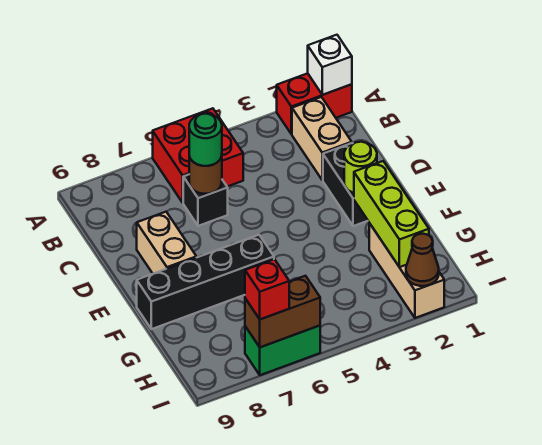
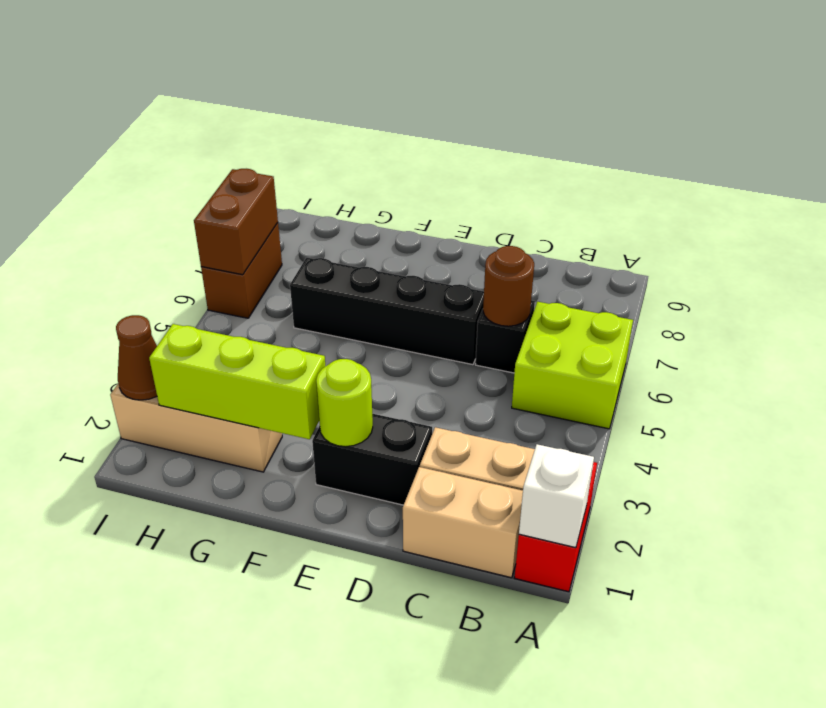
red brick A5:B6 level 1 -> lime brick A5:B6 level 1
green round brick C6 level 3 -> none
tan brick D8:E8 level 1 -> tan brick B1:C1 level 1
black brick F6:F9 level 1 -> black brick D6:G6 level 1
green brick I6:I7 level 1 -> brown brick I6:I7 level 1
red brick I7 level 3 -> none

